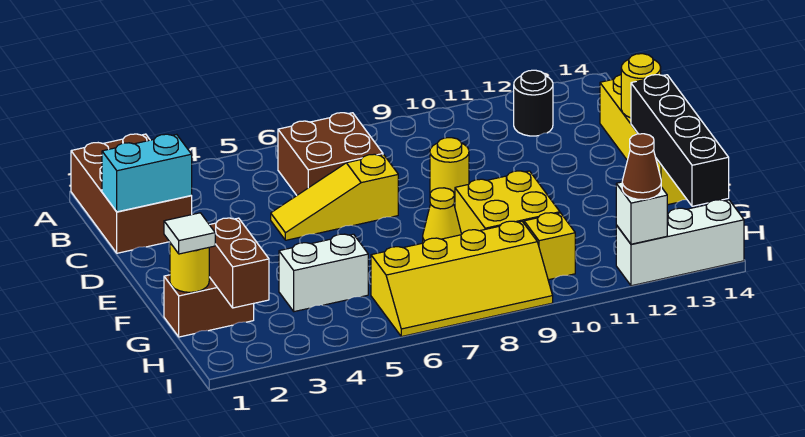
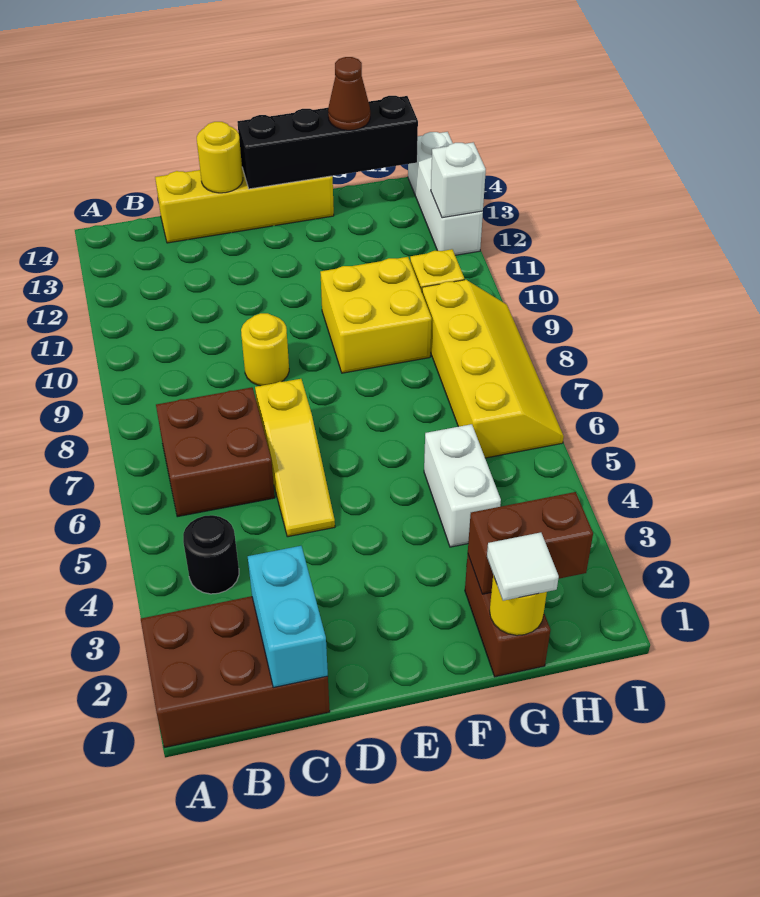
black round brick B12 level 1 -> black round brick B4 level 1
yellow cone F8 level 1 -> none
brown cone I12 level 3 -> brown cone G14 level 3

